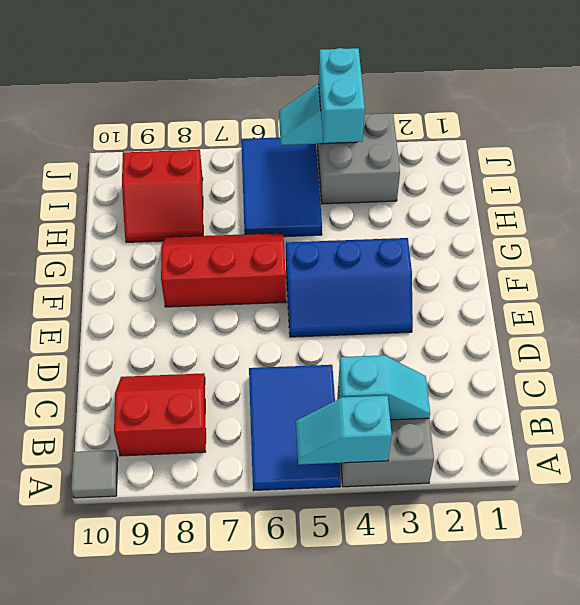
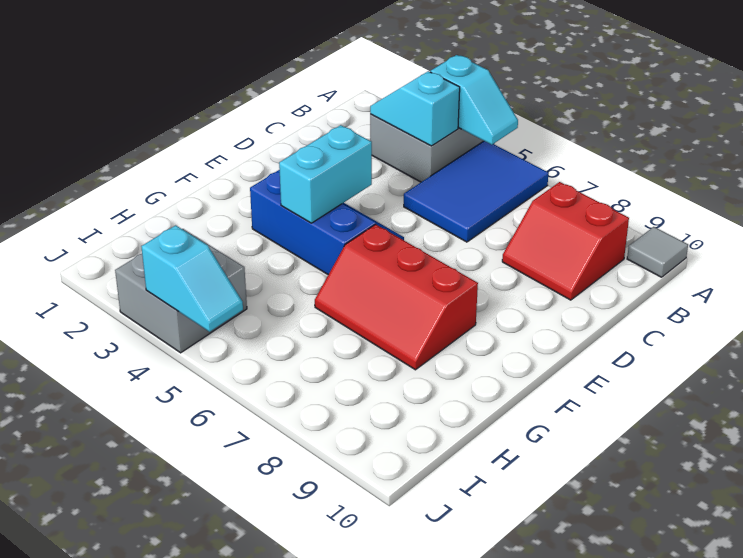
blue tile H5:J6 level 1 -> none
red slope H8:I9 level 1 top I -> none
cyan brick I4:J4 level 3 -> cyan brick E4:F4 level 2

